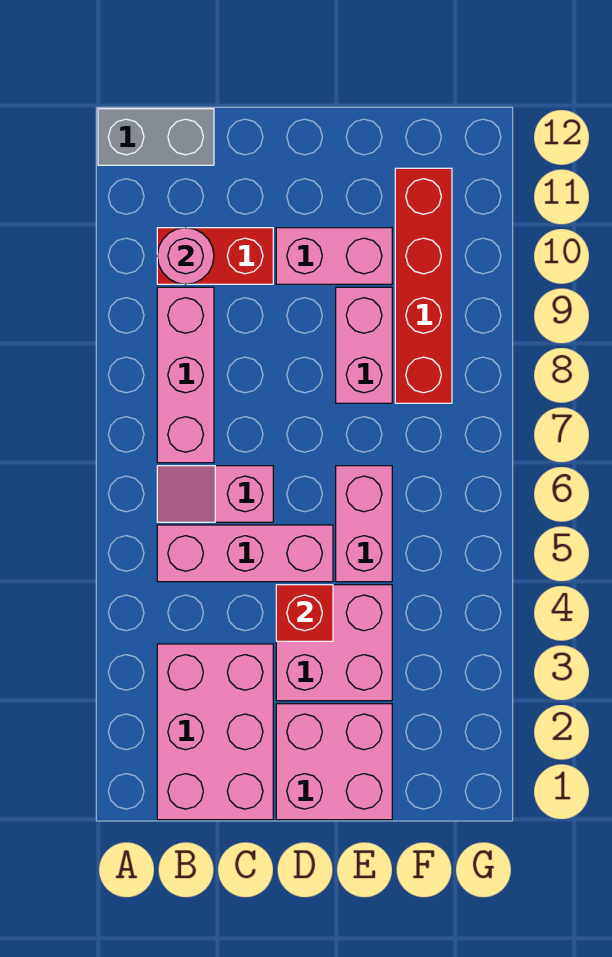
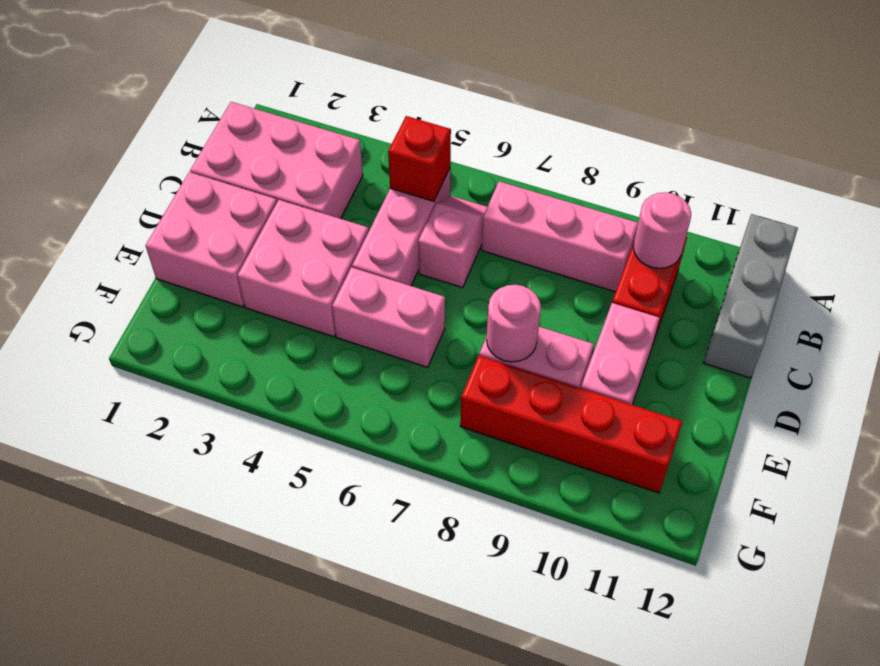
grey brick A12:B12 level 1 -> grey brick A12:C12 level 1
red brick D4 level 2 -> red brick B5 level 2
none -> pink round brick E8 level 2

